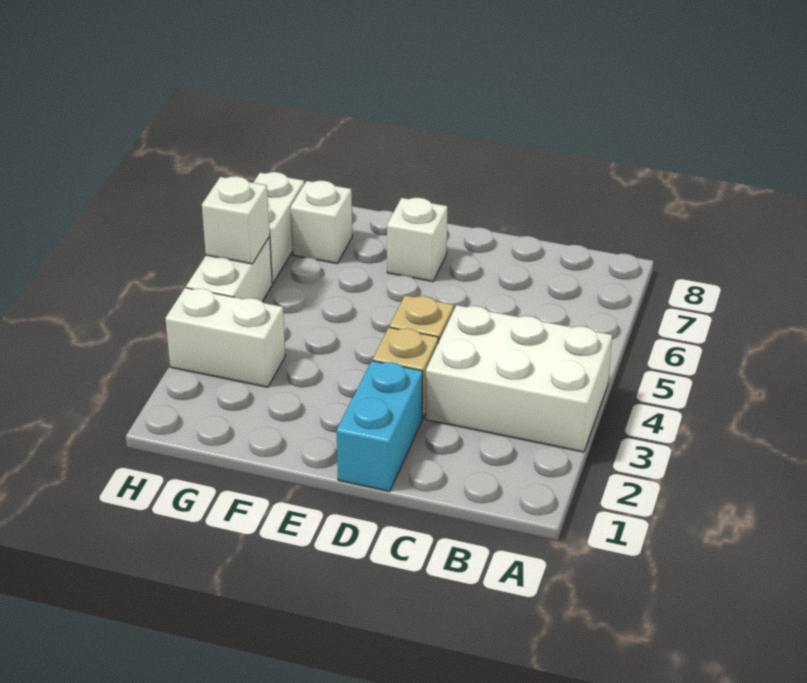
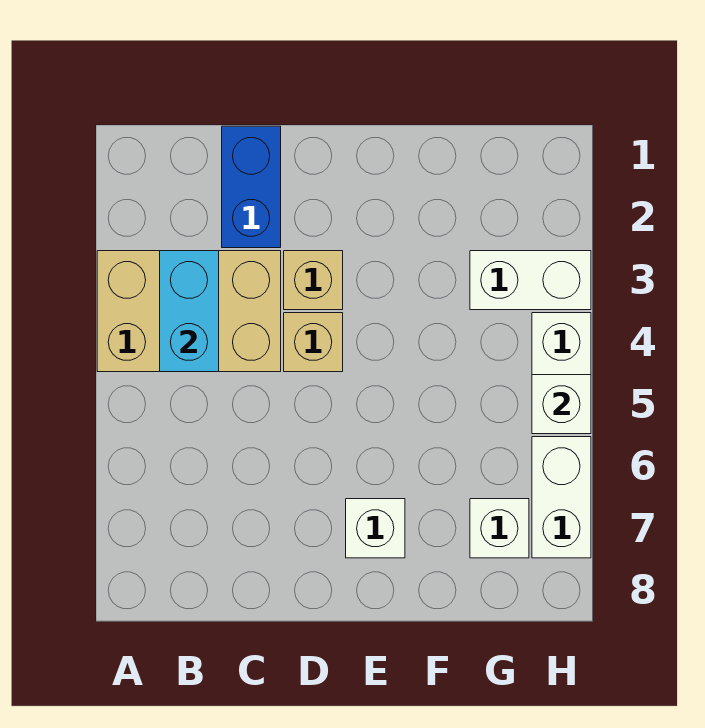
white brick A3:C4 level 1 -> tan brick A3:C4 level 1
none -> blue brick C1:C2 level 1
cyan brick D1:D2 level 1 -> cyan brick B3:B4 level 2

